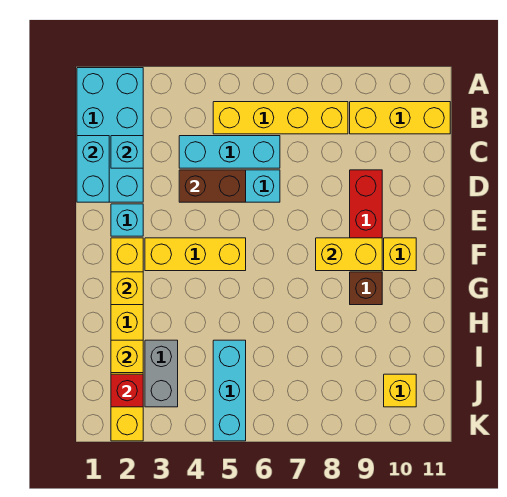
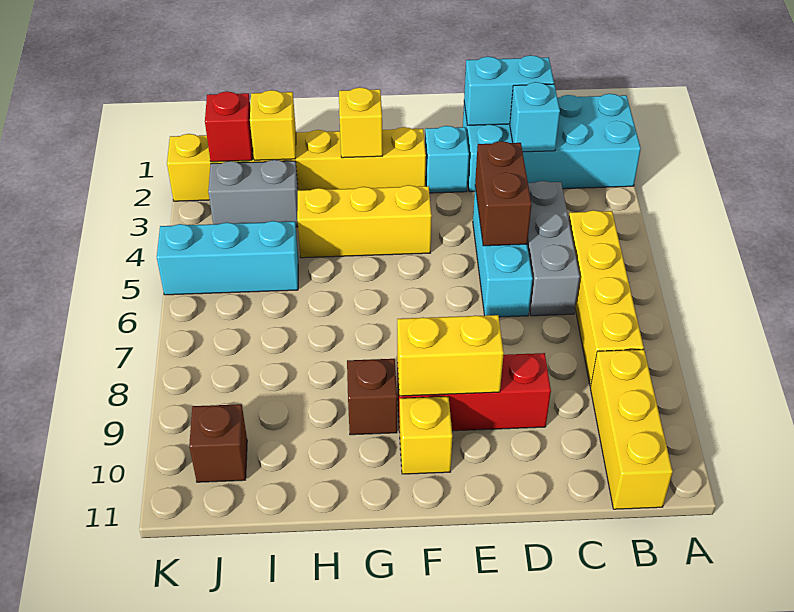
cyan brick C4:C6 level 1 -> grey brick C4:C6 level 1
yellow brick F3:F5 level 1 -> yellow brick F4:H4 level 1
yellow brick F8:F9 level 2 -> yellow brick E9:F9 level 2
yellow brick J10 level 1 -> brown brick J10 level 1

